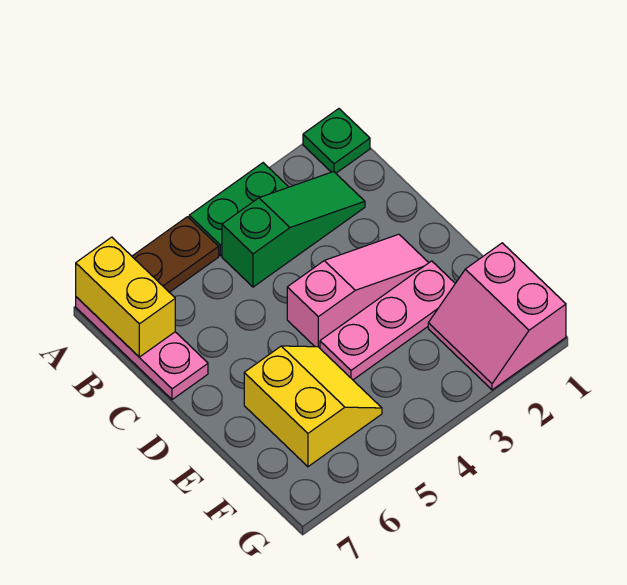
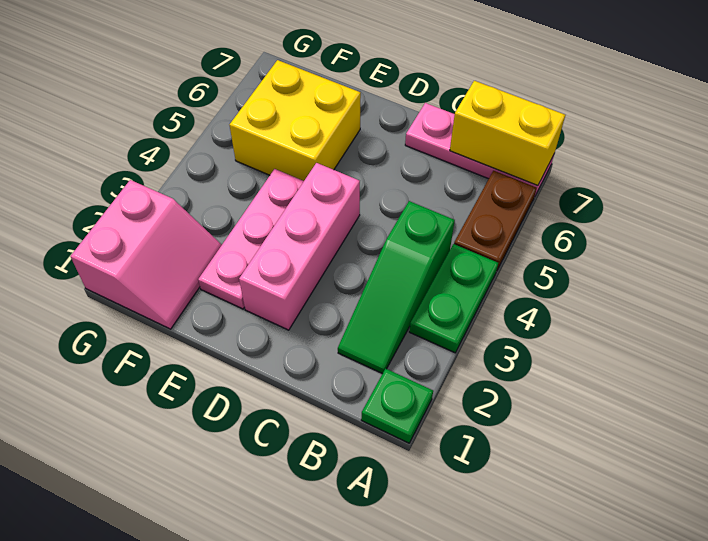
pink slope D2:D4 level 1 top 4 -> pink brick D2:D4 level 1
yellow slope E5:F6 level 1 top 6 -> yellow brick E5:F6 level 1
pink slope F1:G2 level 1 top 1 -> pink slope F1:G2 level 1 top G

